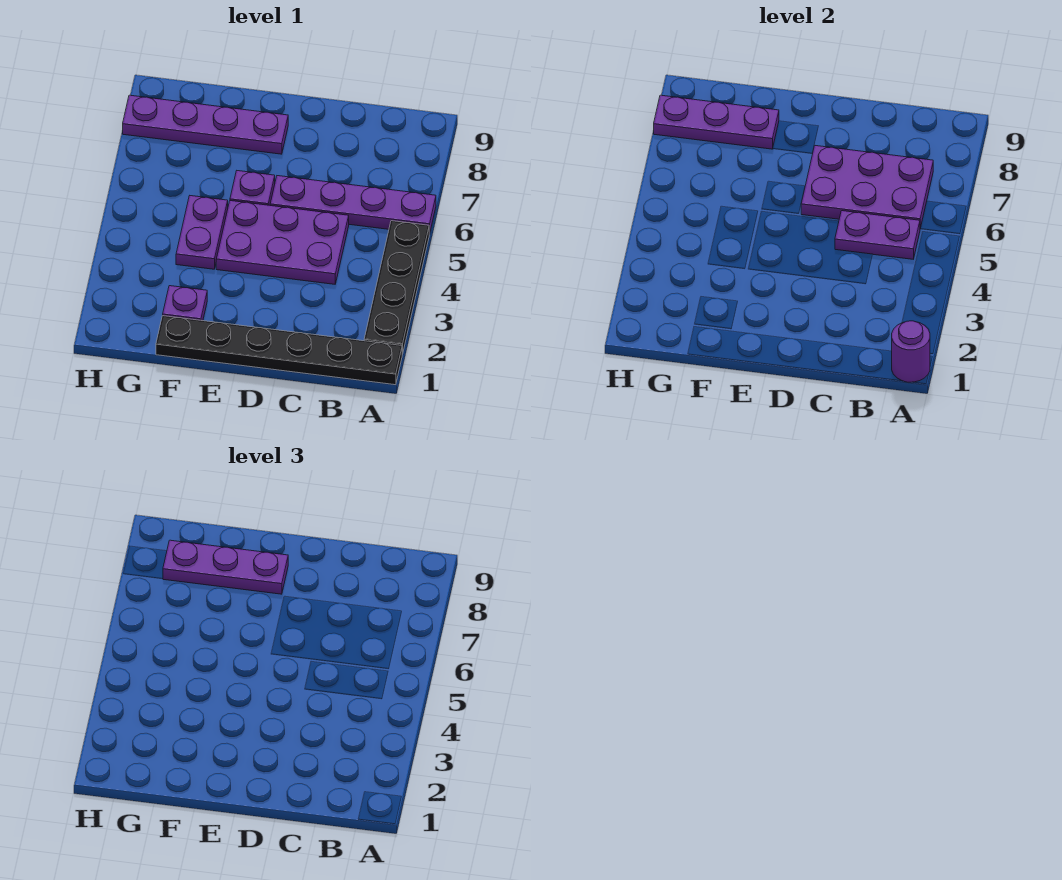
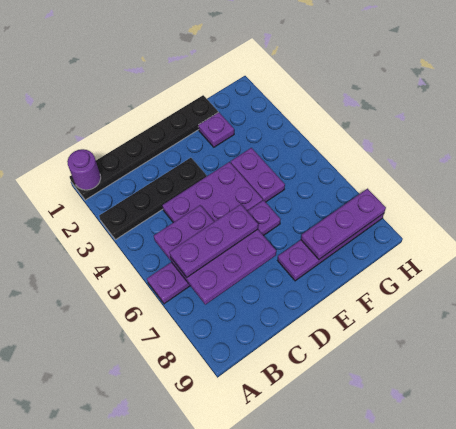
black plate A2:A5 level 1 -> black plate A3:D3 level 1
purple plate E8:G8 level 3 -> purple plate B6:D6 level 3

